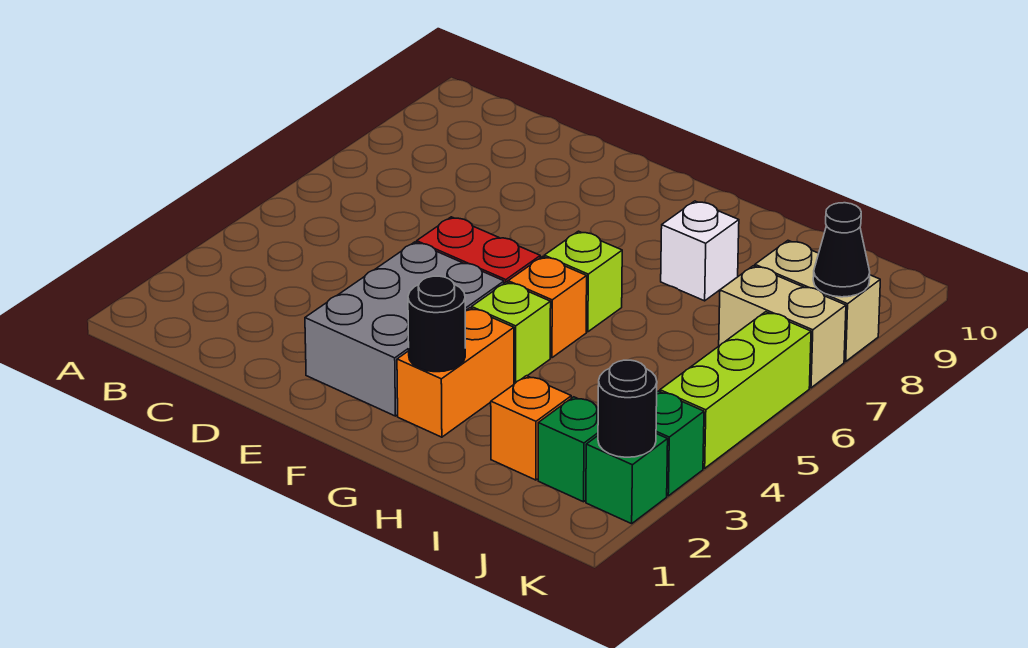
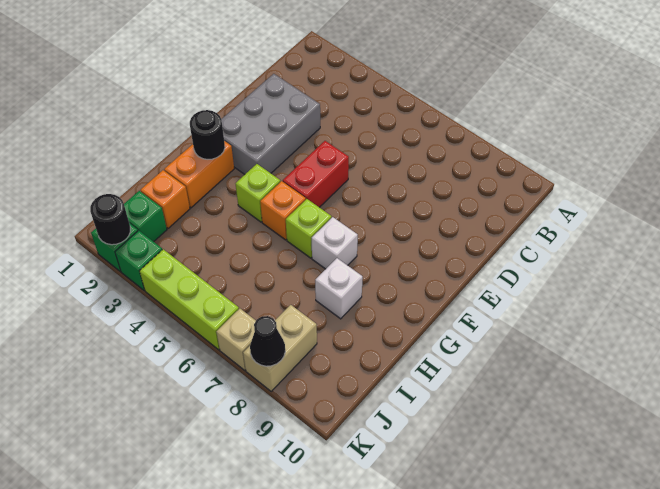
grey brick E2:F4 level 1 -> grey brick D2:F3 level 1
orange brick G2:G3 level 1 -> orange brick G2:H2 level 1
none -> white brick G7 level 1
tan brick J7:K7 level 1 -> tan brick K7 level 1

